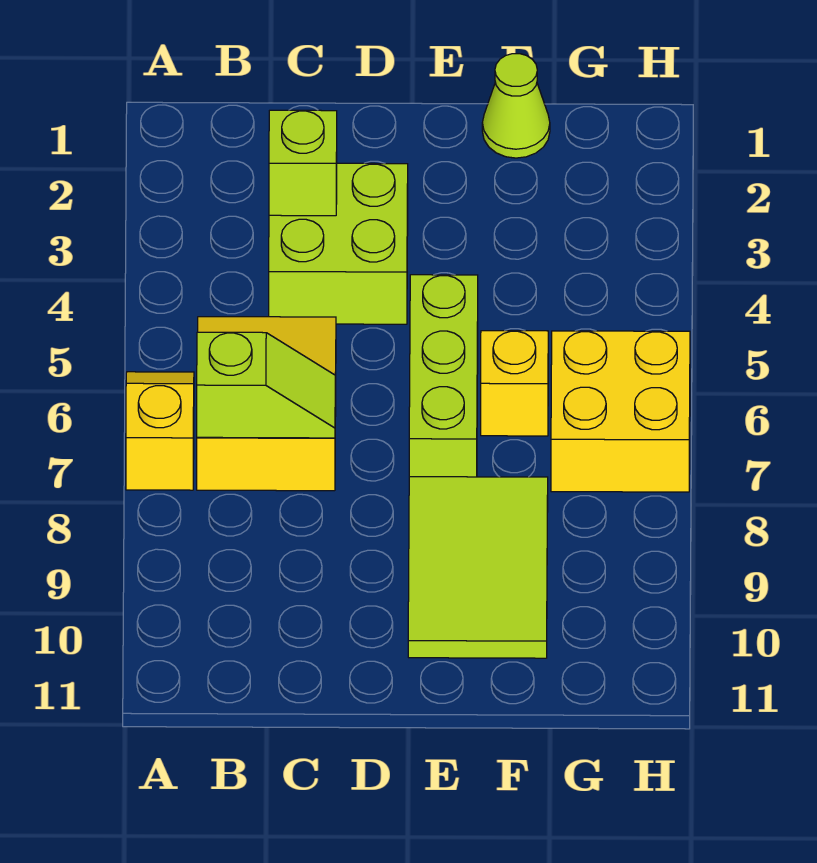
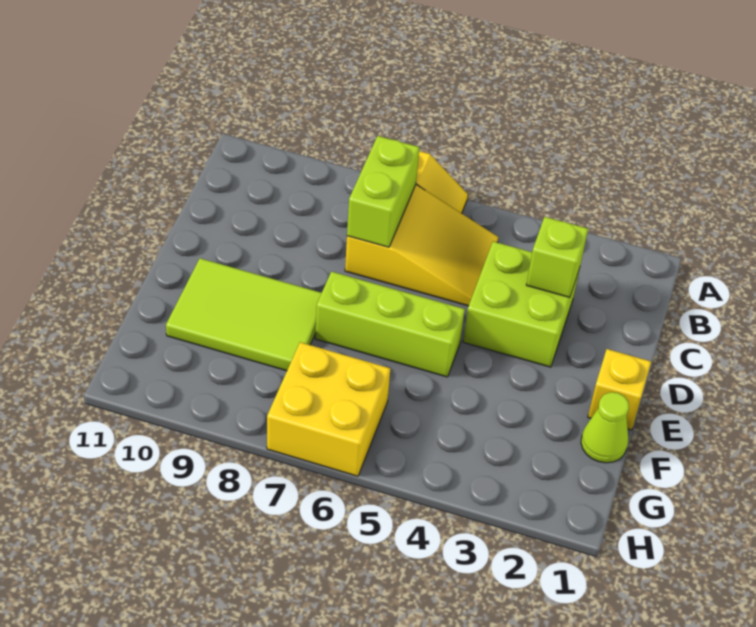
lime slope B7:C7 level 2 top B -> lime brick B7:C7 level 2
yellow brick F6 level 1 -> yellow brick E1 level 1

